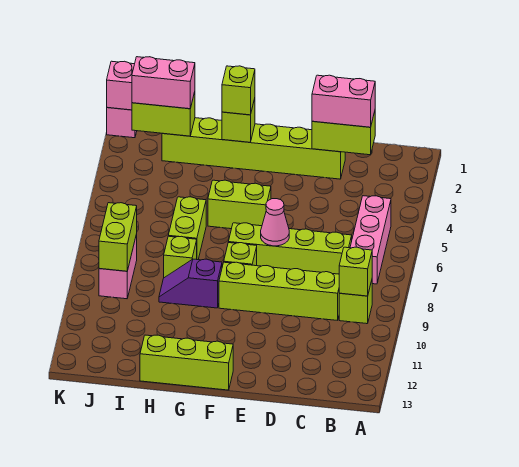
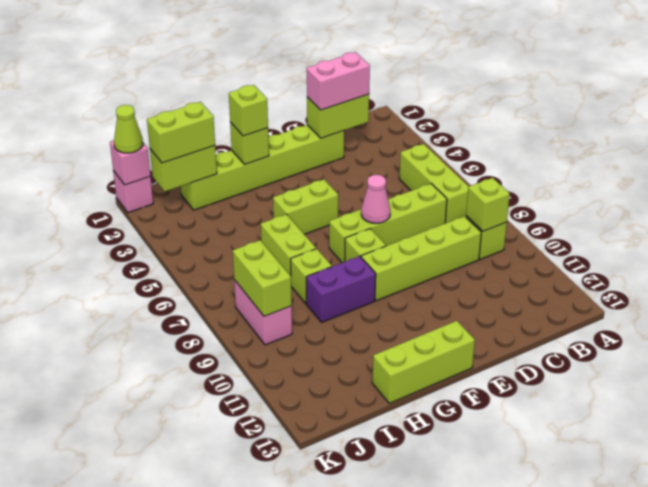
pink brick B5:B7 level 1 -> lime brick B5:B7 level 1
purple slope G9:H9 level 1 top G -> purple brick G9:H9 level 1
pink brick I2:J2 level 3 -> lime brick I2:J2 level 3
none -> lime cone K1 level 3

